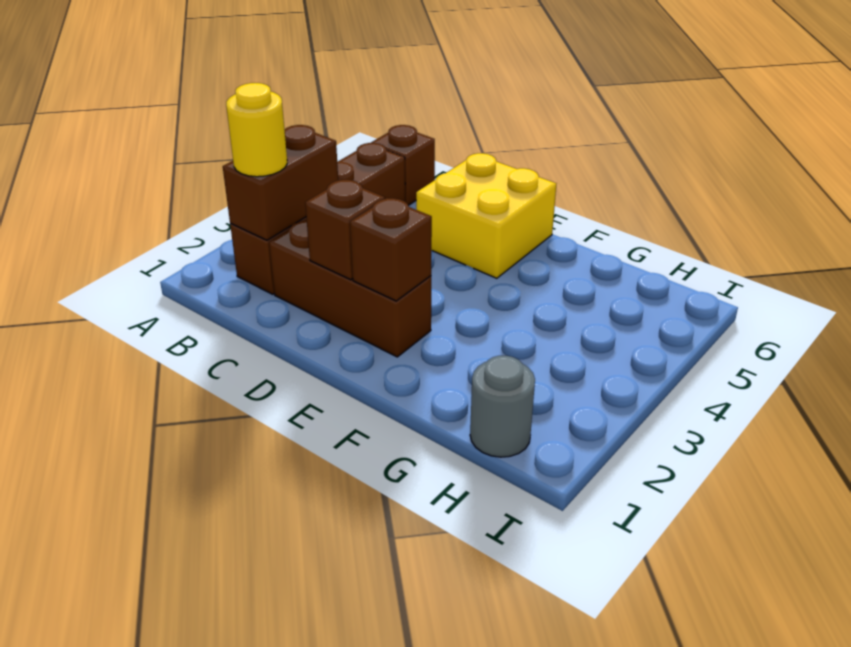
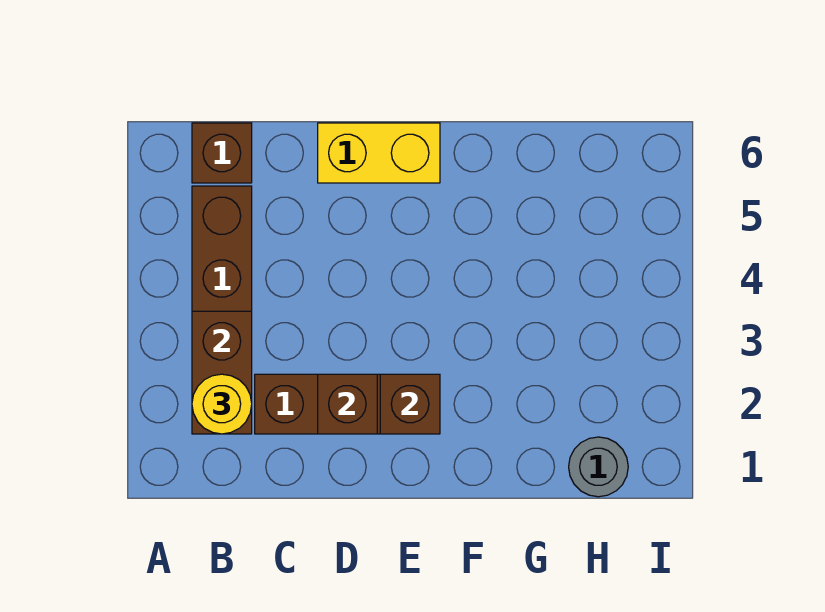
yellow brick D5:E6 level 1 -> yellow brick D6:E6 level 1

